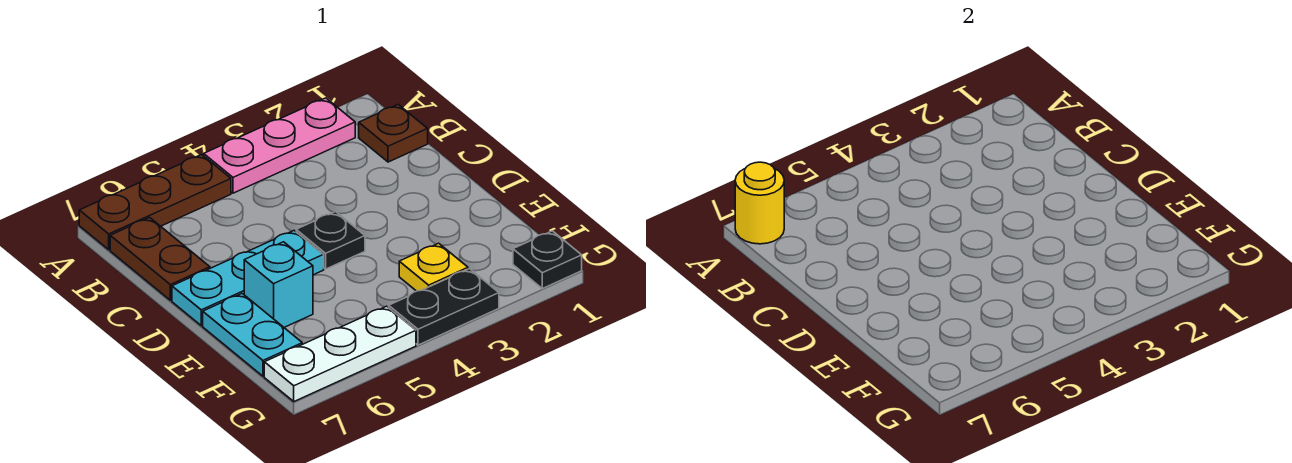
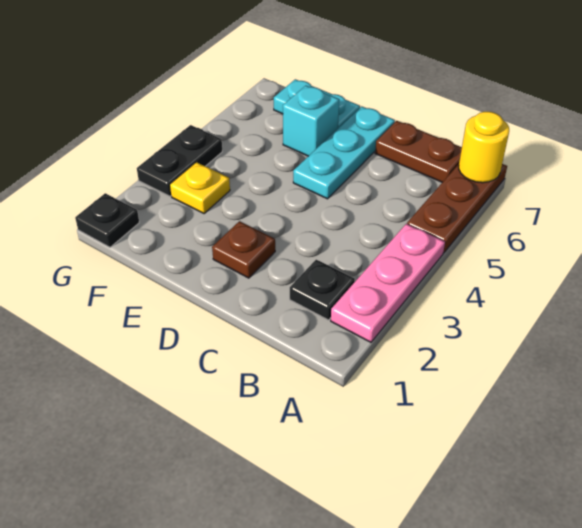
brown plate B1 level 1 -> brown plate D2 level 1
black plate D4 level 1 -> black plate B2 level 1
white plate G5:G7 level 1 -> none

